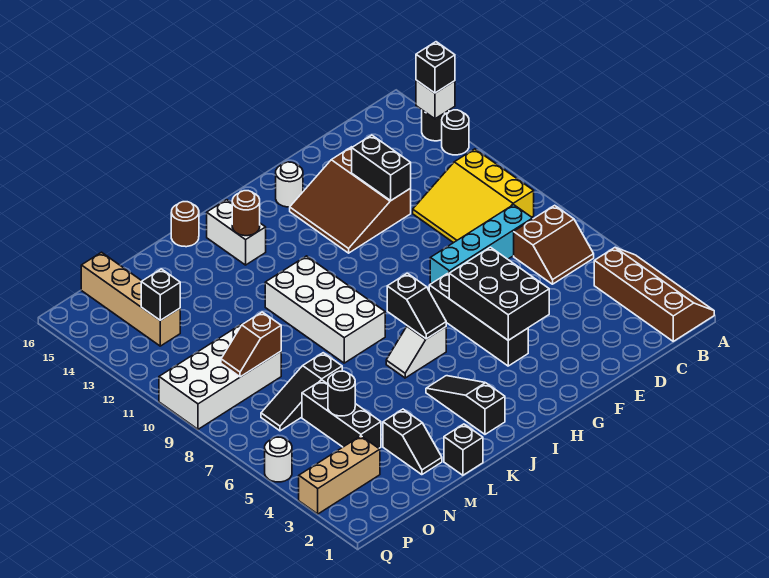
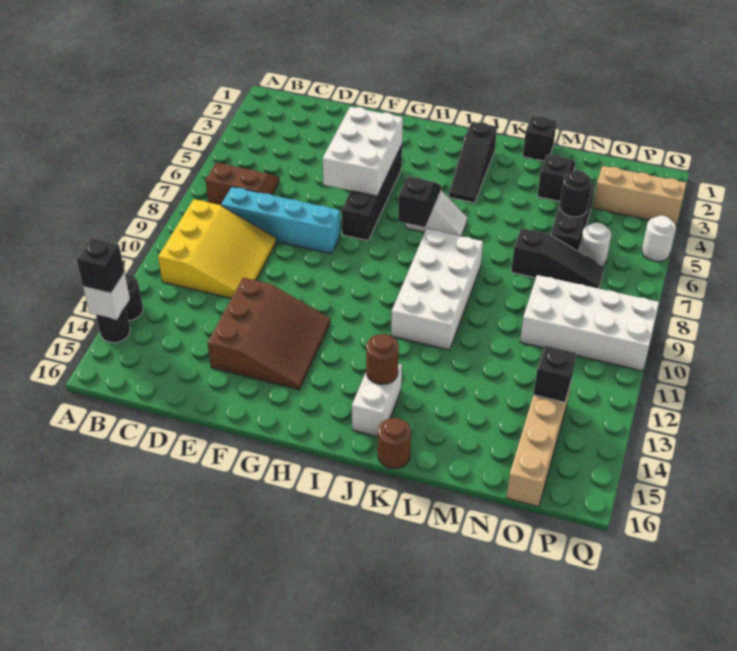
brown slope A1:B4 level 1 top B -> none
black brick E12:E13 level 2 -> none
black brick F4:G6 level 2 -> white brick F4:G6 level 2
white round brick G15 level 1 -> white round brick O6 level 1
brown slope N9:O9 level 2 top N -> none

